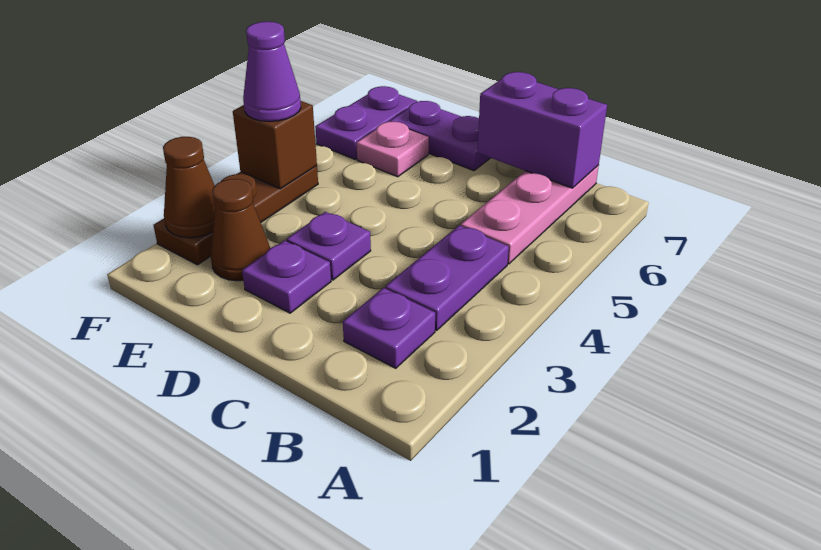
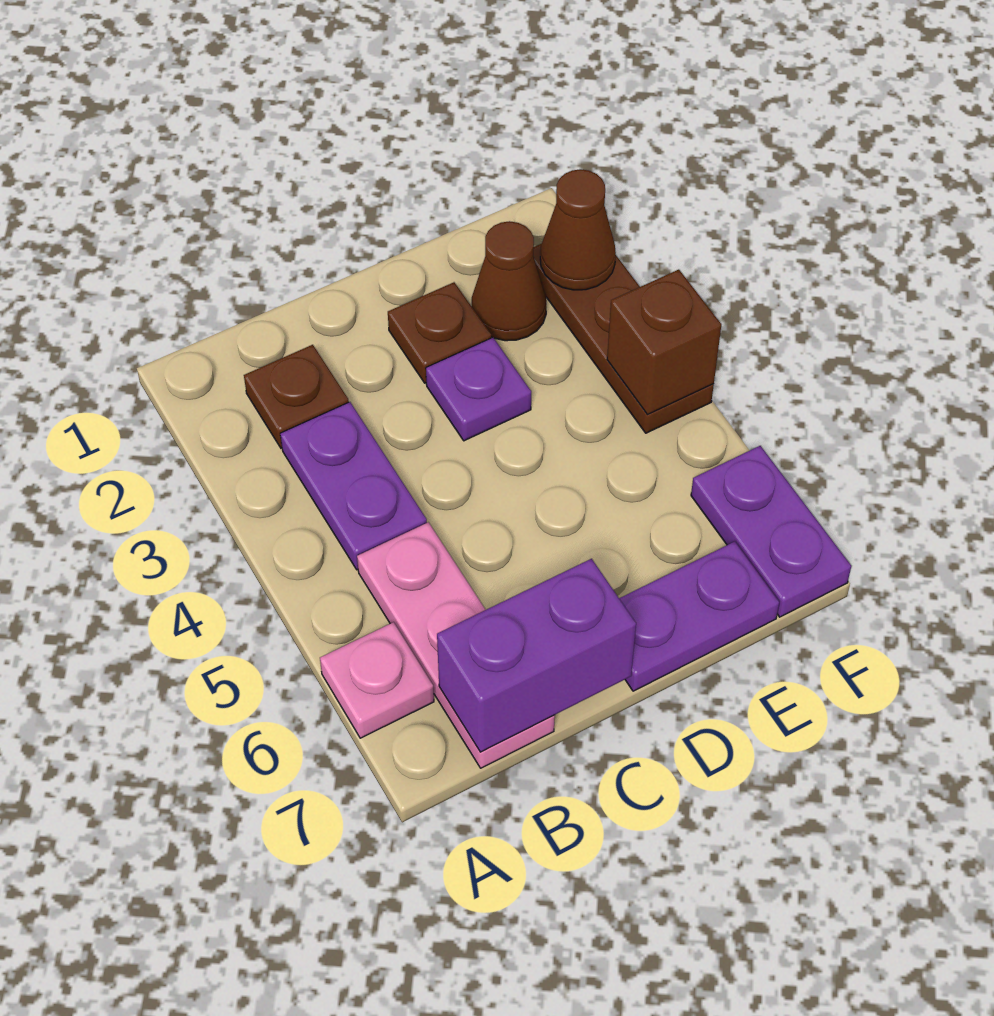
purple plate B2 level 1 -> brown plate B2 level 1
purple plate D2 level 1 -> brown plate D2 level 1
pink plate E6 level 1 -> pink plate A6 level 1
purple cone F4 level 3 -> none

